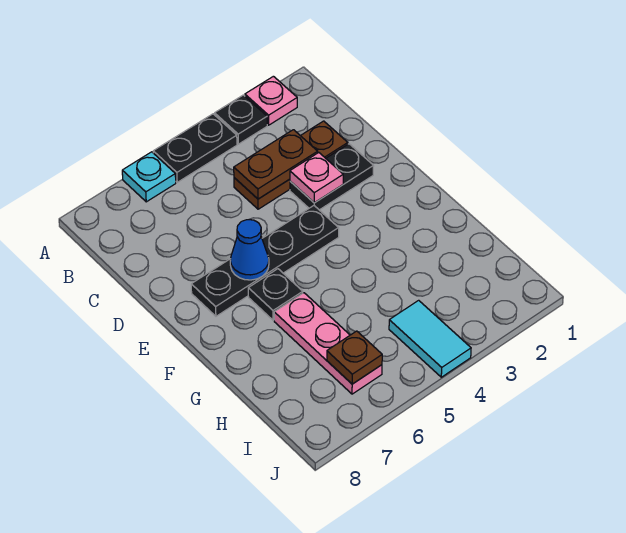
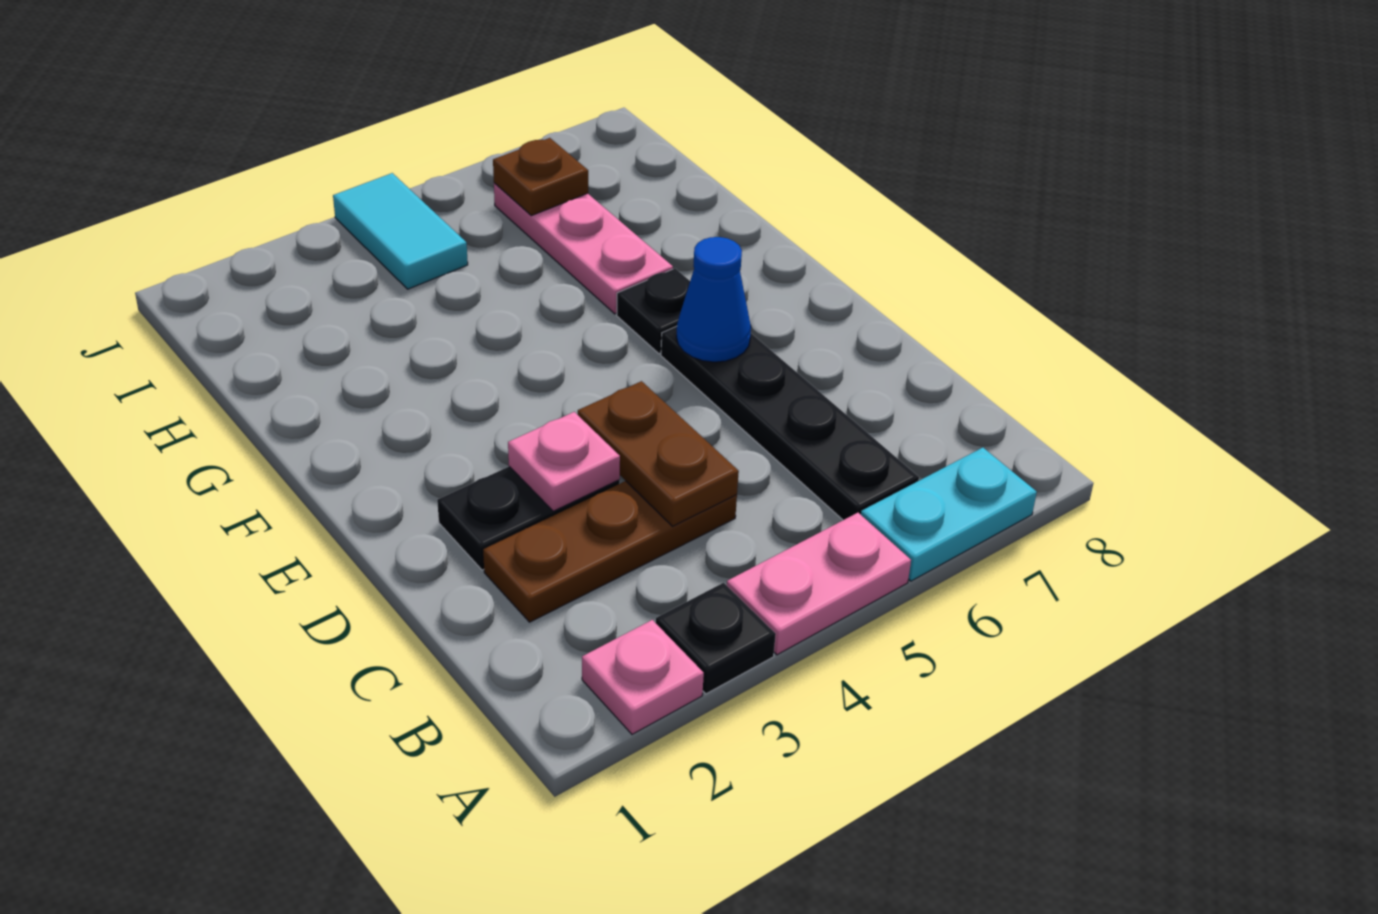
black plate A4:A5 level 1 -> pink plate A4:A5 level 1
cyan plate A6 level 1 -> cyan plate A6:A7 level 1
brown plate C3:C4 level 2 -> brown plate C4:D4 level 2
black plate E4:E7 level 1 -> black plate B6:E6 level 1

